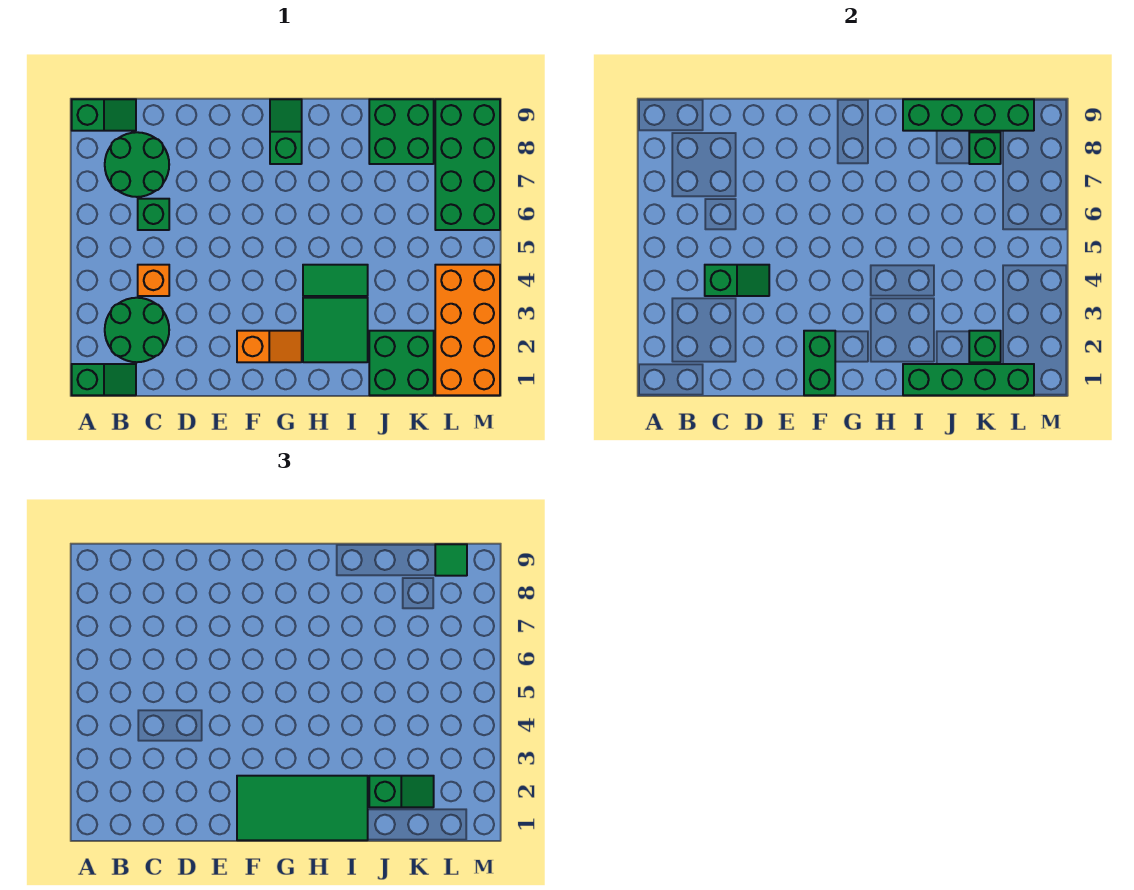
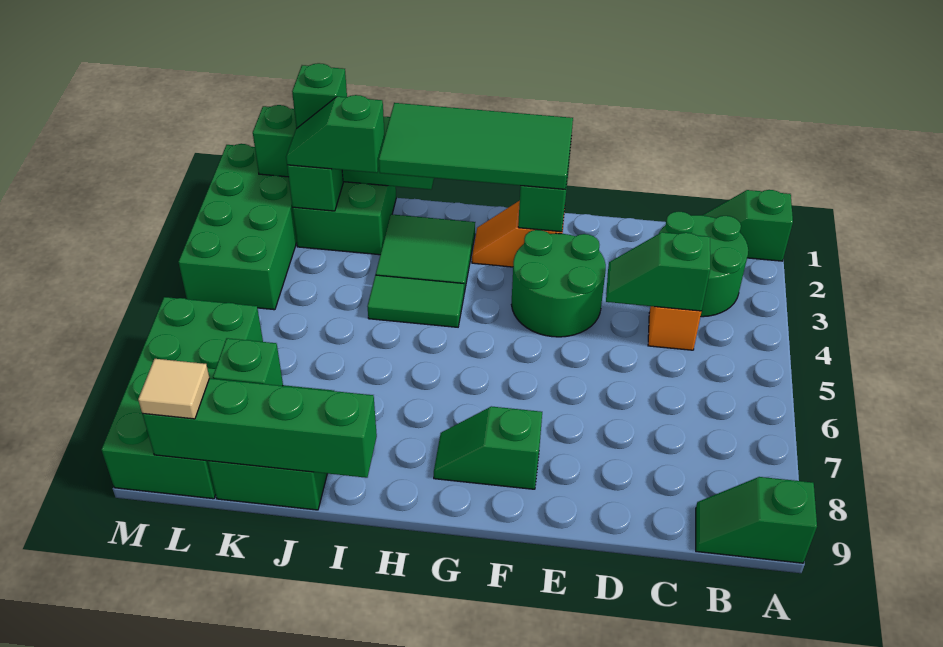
green round brick B7:C8 level 1 -> green round brick E3:F4 level 1
green brick C6 level 1 -> green brick K1 level 3
green slope G8:G9 level 1 top 8 -> green slope F8:G8 level 1 top F
orange brick L1:M4 level 1 -> green brick L1:M4 level 1
green tile L9 level 3 -> tan tile L9 level 3

